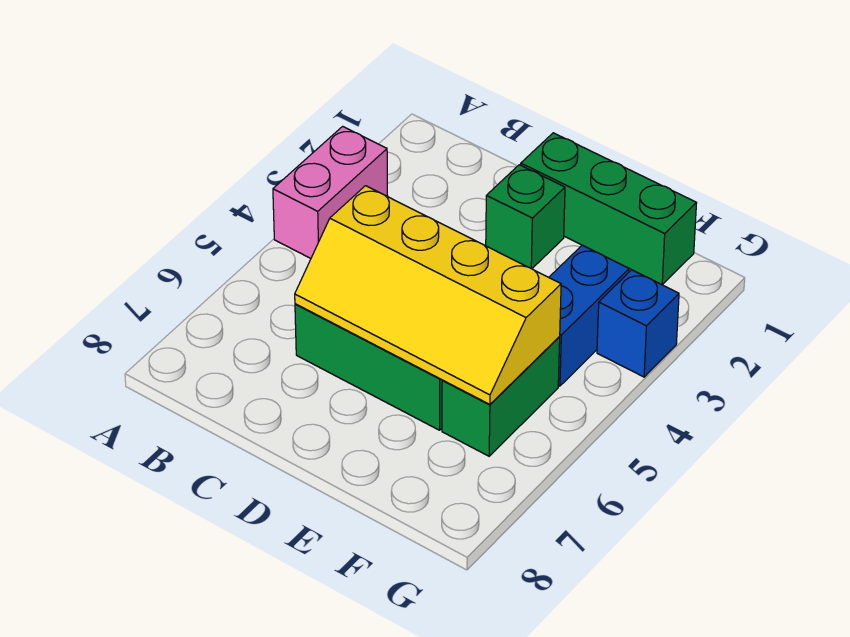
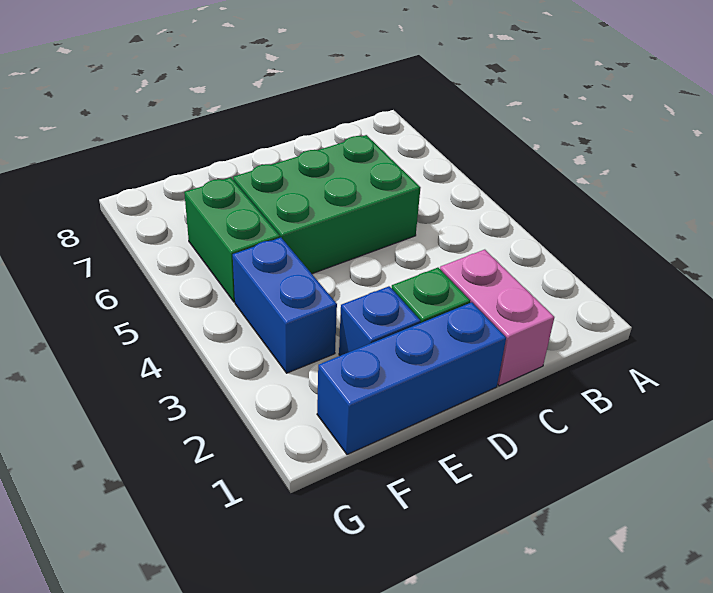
pink brick A3:A4 level 1 -> pink brick C1:C2 level 1
yellow slope C5:F6 level 2 top 5 -> none
green brick D1:F1 level 1 -> blue brick D1:F1 level 1
blue brick G3 level 1 -> blue brick E2 level 1

